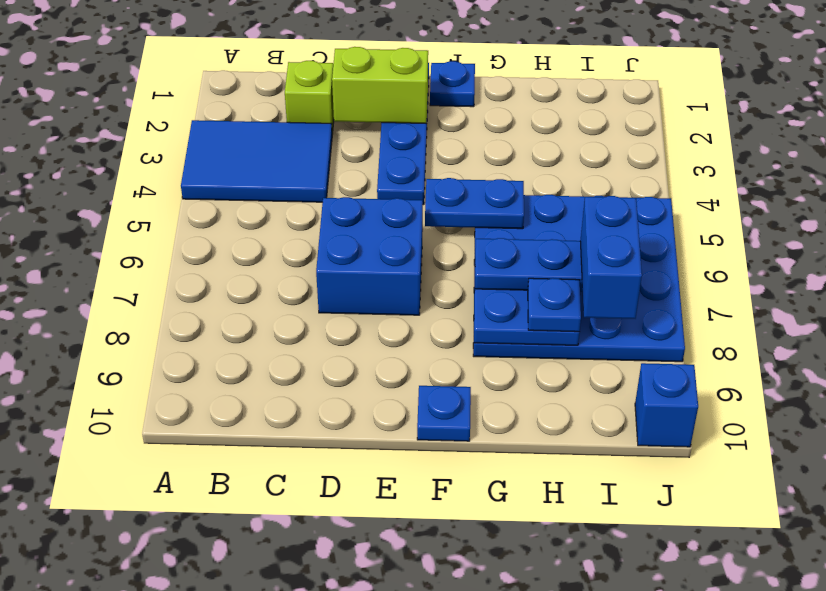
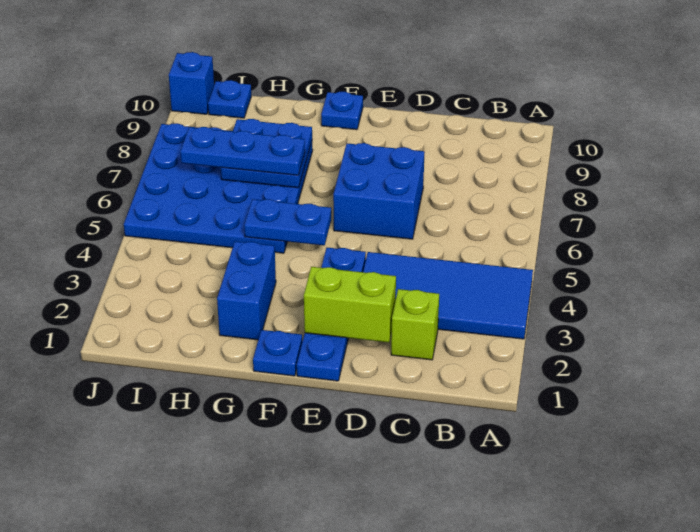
blue tile A3:C4 level 1 -> blue tile A3:D4 level 1
blue plate H8 level 3 -> blue plate I10 level 1
blue brick I7:I8 level 4 -> blue brick G2:G3 level 1

